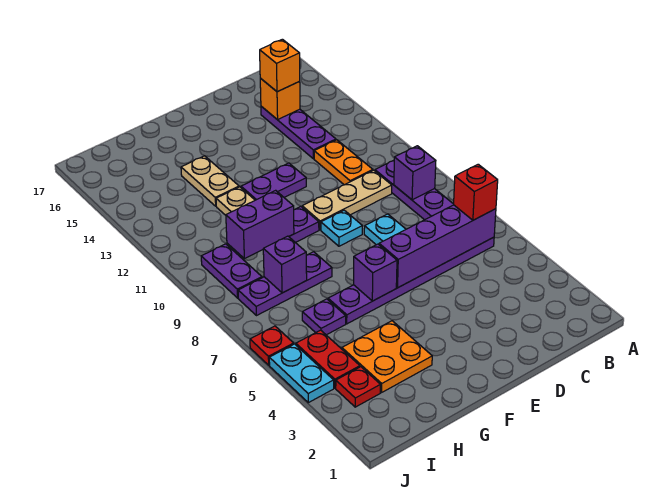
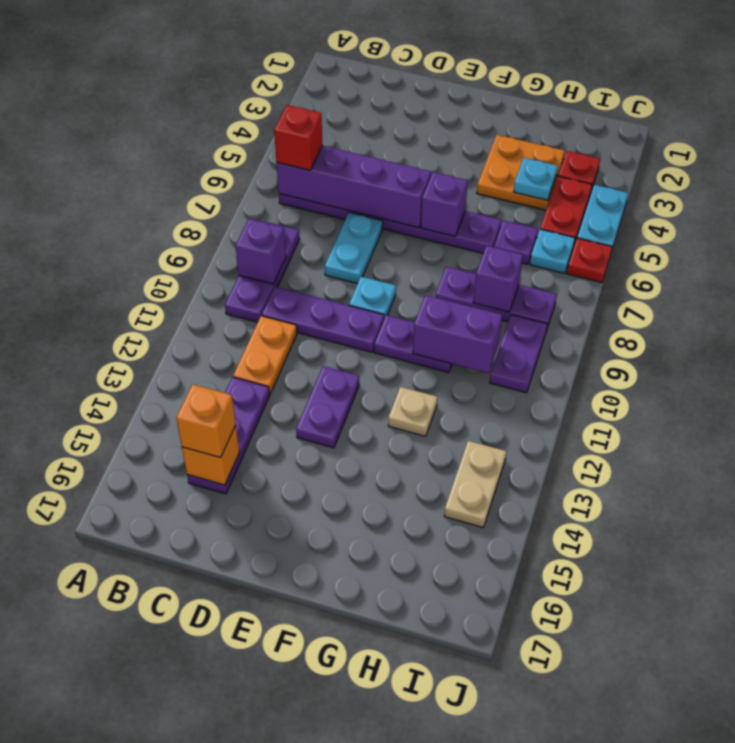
tan plate C10:E10 level 1 -> purple plate C10:E10 level 1
purple plate E12:F12 level 1 -> purple plate E12:E13 level 1
tan plate G13:G14 level 1 -> tan plate I13:I14 level 1
none -> cyan plate H4 level 2
none -> cyan plate I6 level 1

